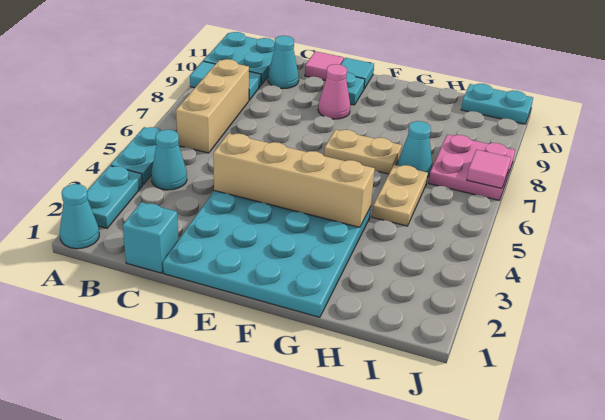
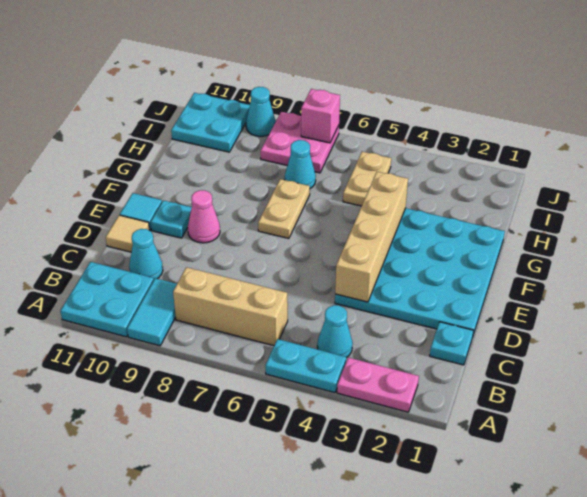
cyan cone A1 level 1 -> cyan cone J9 level 1
cyan plate A2:A3 level 1 -> pink plate A2:A3 level 1
cyan brick C1 level 1 -> cyan plate C1 level 1
pink tile D11 level 1 -> tan tile D11 level 1
tan plate H5:H6 level 1 -> tan plate H5:I5 level 1
cyan plate I11:J11 level 1 -> cyan plate I10:J11 level 1
pink tile J7 level 2 -> pink brick J7 level 2

